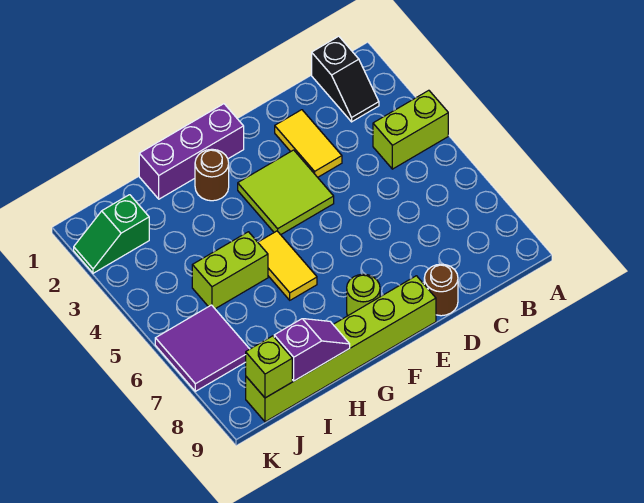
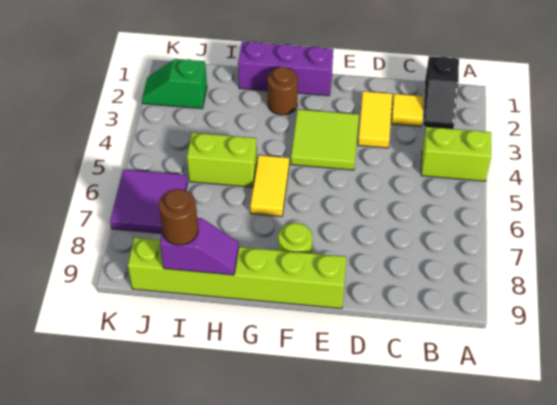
none -> yellow tile C2 level 1
brown round brick D9 level 1 -> brown round brick I9 level 3
lime brick J9 level 2 -> none

